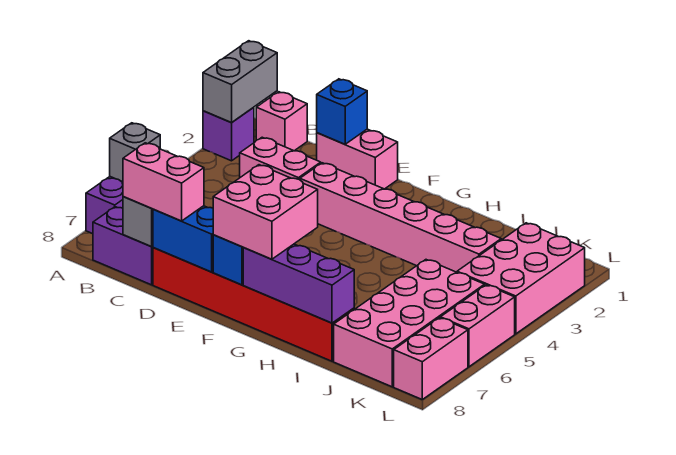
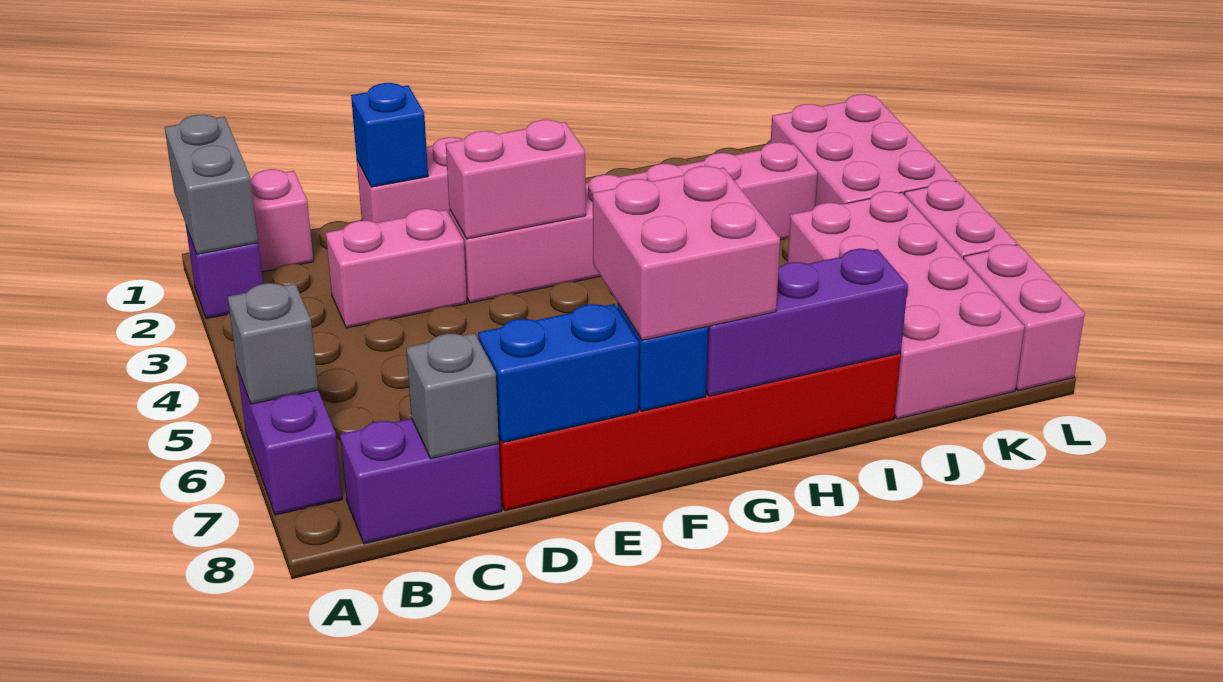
pink brick C8:D8 level 3 -> pink brick E3:F3 level 2

